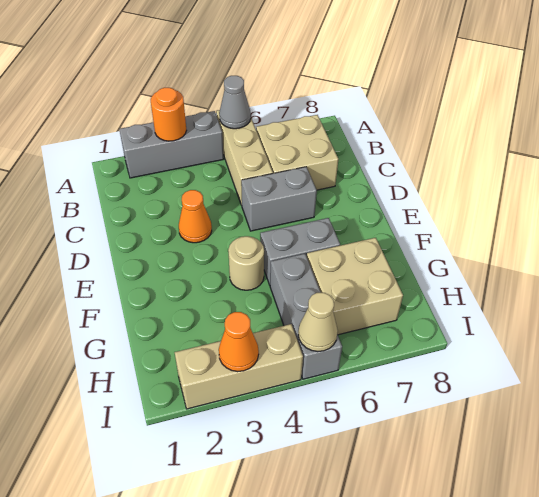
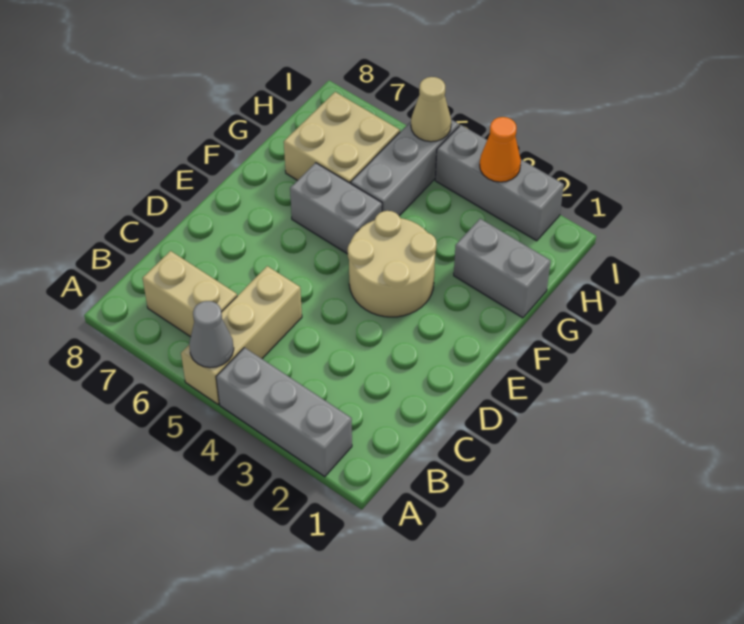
orange round brick A3 level 2 -> none
tan brick B6:C7 level 1 -> tan brick B6:B7 level 1
orange cone D3 level 1 -> none
grey brick D5:D6 level 1 -> grey brick G1:G2 level 1
tan round brick F4 level 1 -> tan round brick E3:F4 level 1
tan brick I2:I4 level 1 -> grey brick I2:I4 level 1

